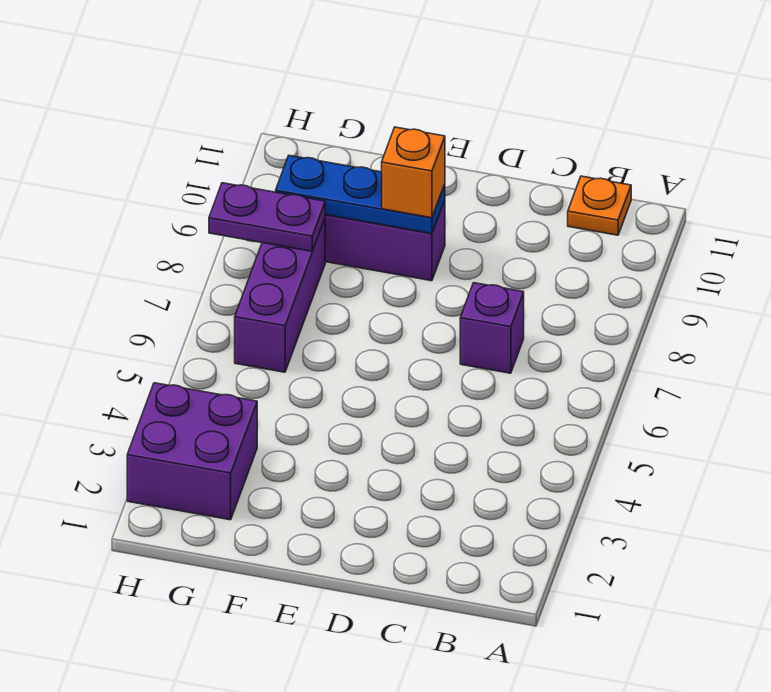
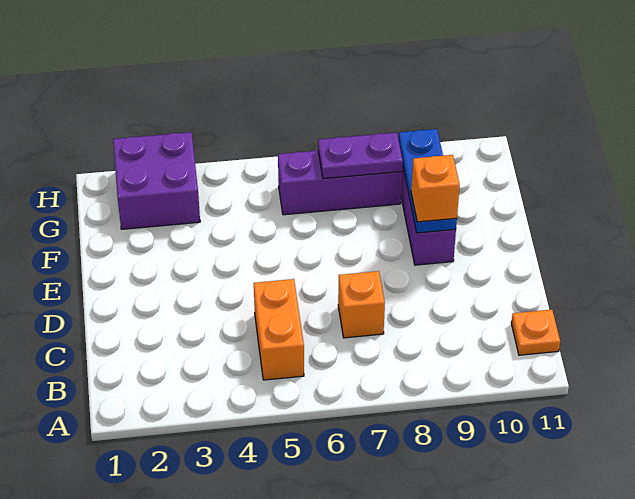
none -> orange brick B5:C5 level 1
purple brick C7 level 1 -> orange brick C7 level 1
purple plate G8:H8 level 2 -> purple plate G7:G8 level 2

